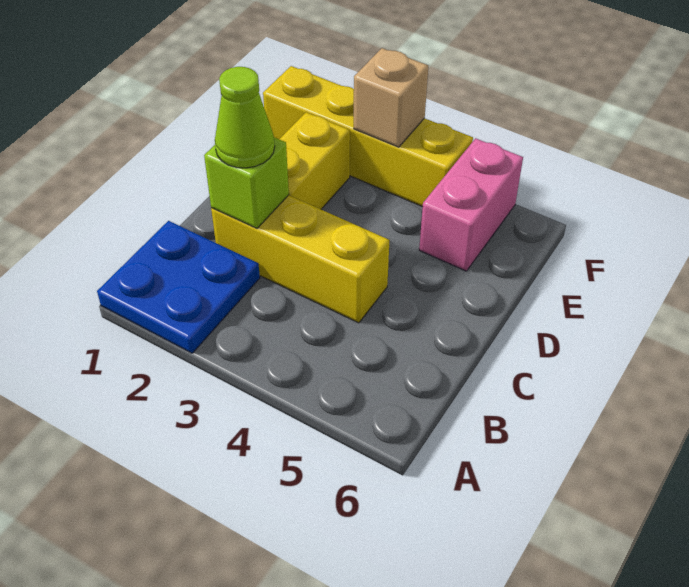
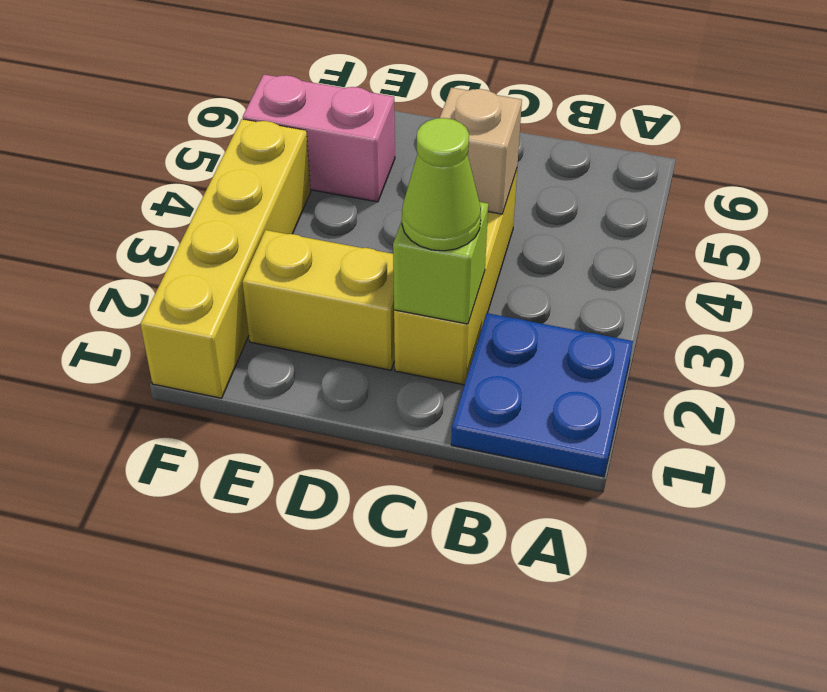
tan brick F3 level 2 -> tan brick C4 level 2

